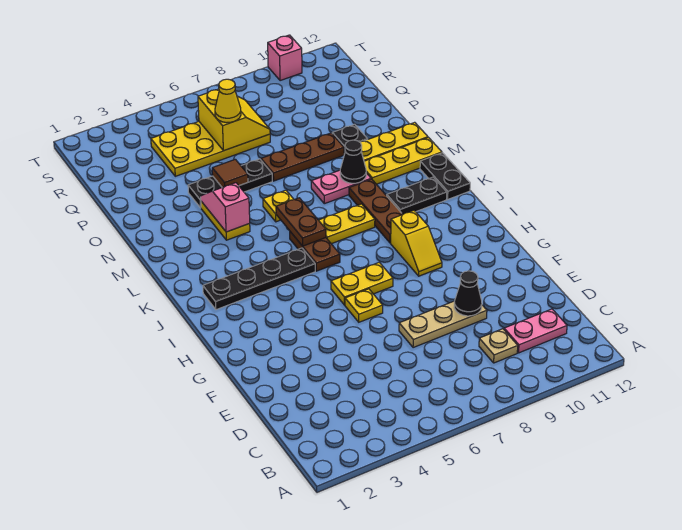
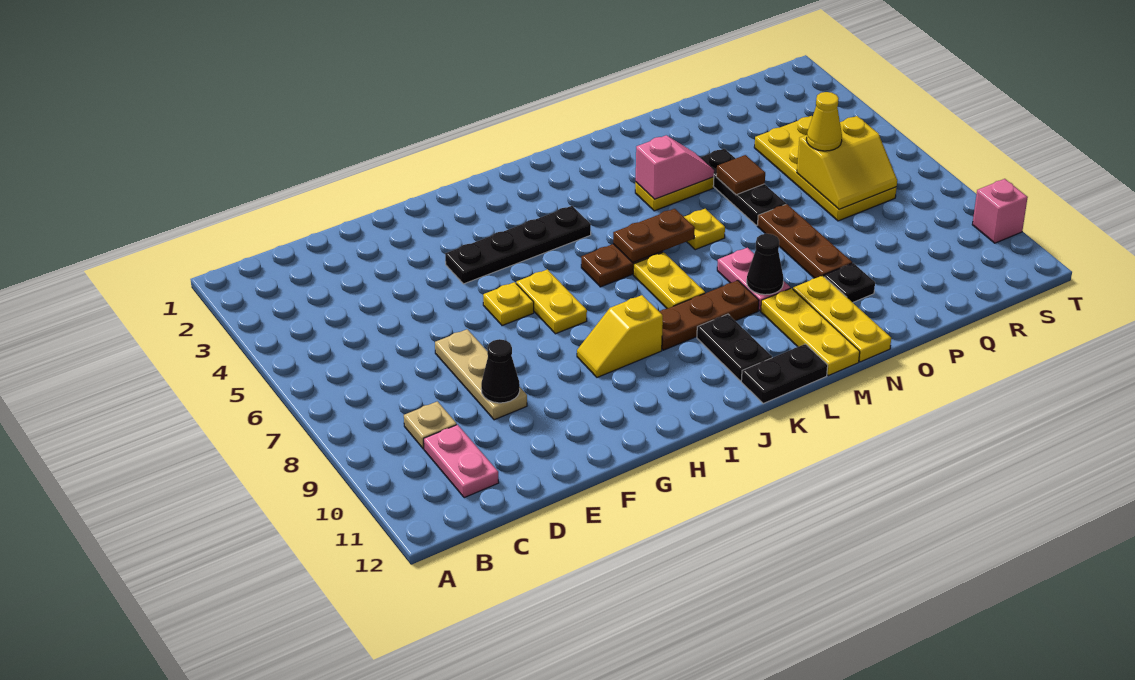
black plate J2:J5 level 1 -> black plate G4:J4 level 1

